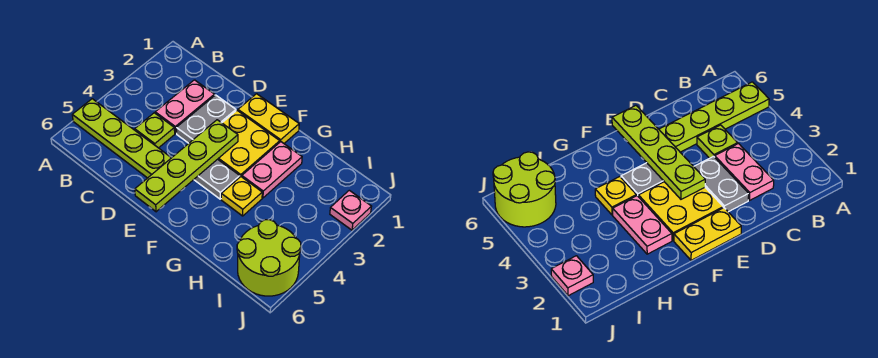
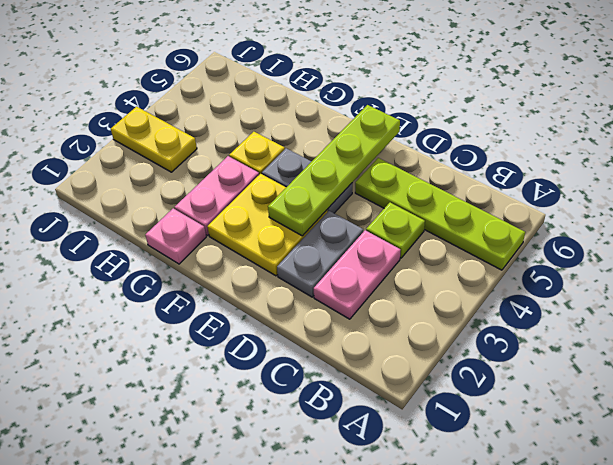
yellow plate E1:F1 level 1 -> yellow plate I3:J3 level 1
lime round brick I5:J6 level 1 -> none
pink plate J2 level 1 -> pink plate G1 level 1

